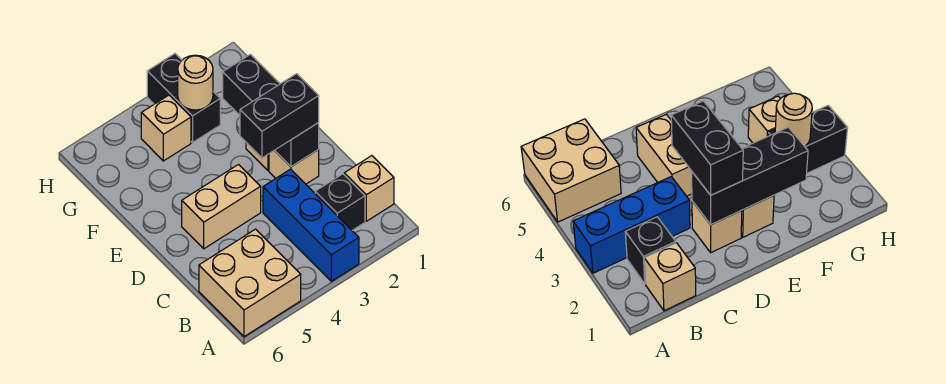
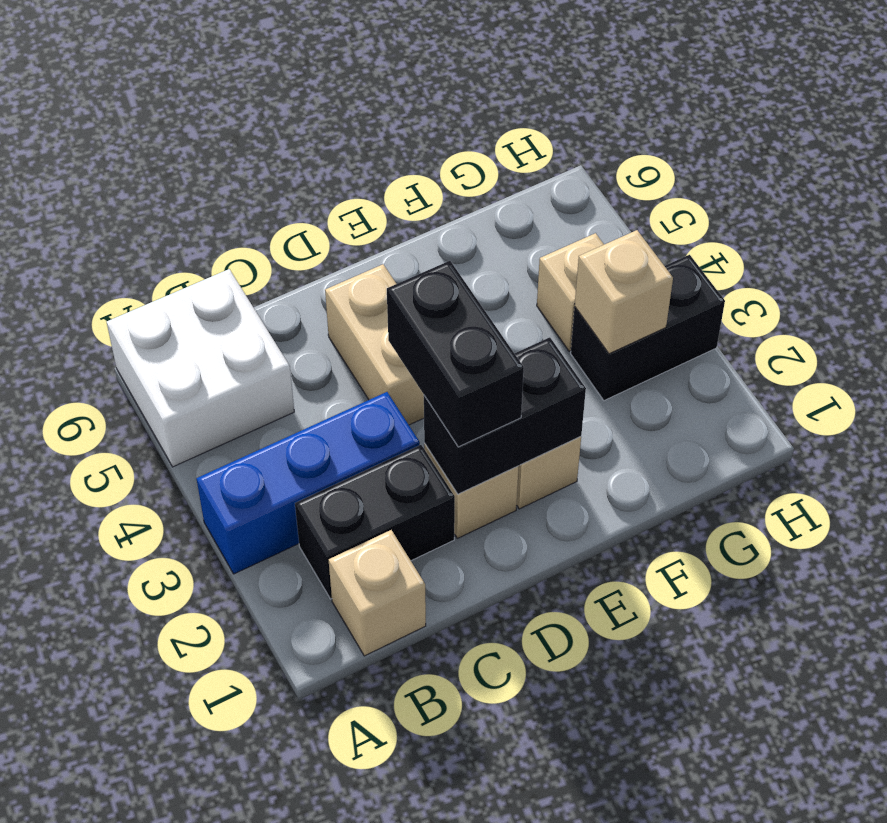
tan brick A5:B6 level 1 -> white brick A5:B6 level 1
black brick B2 level 1 -> black brick B2:C2 level 1
black brick D2:F2 level 2 -> black brick D2:E2 level 2
tan round brick G3 level 2 -> tan brick G3 level 2

